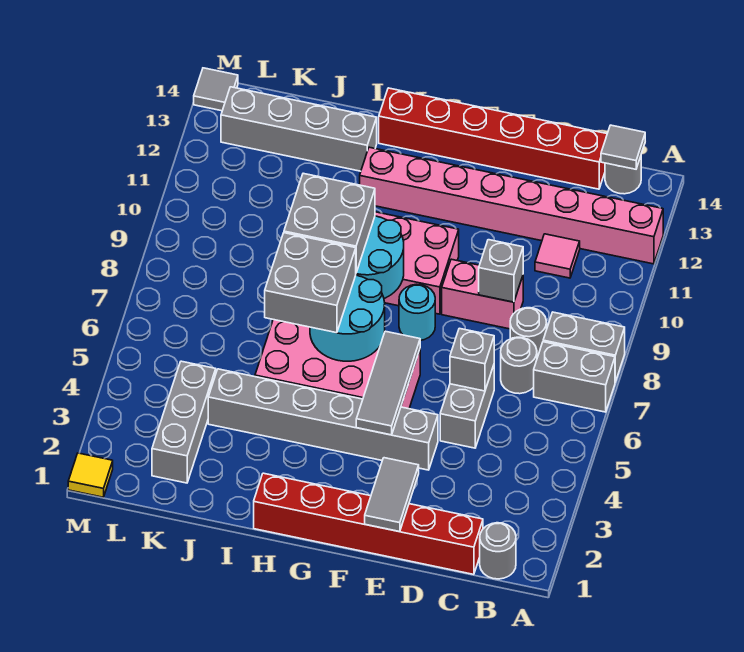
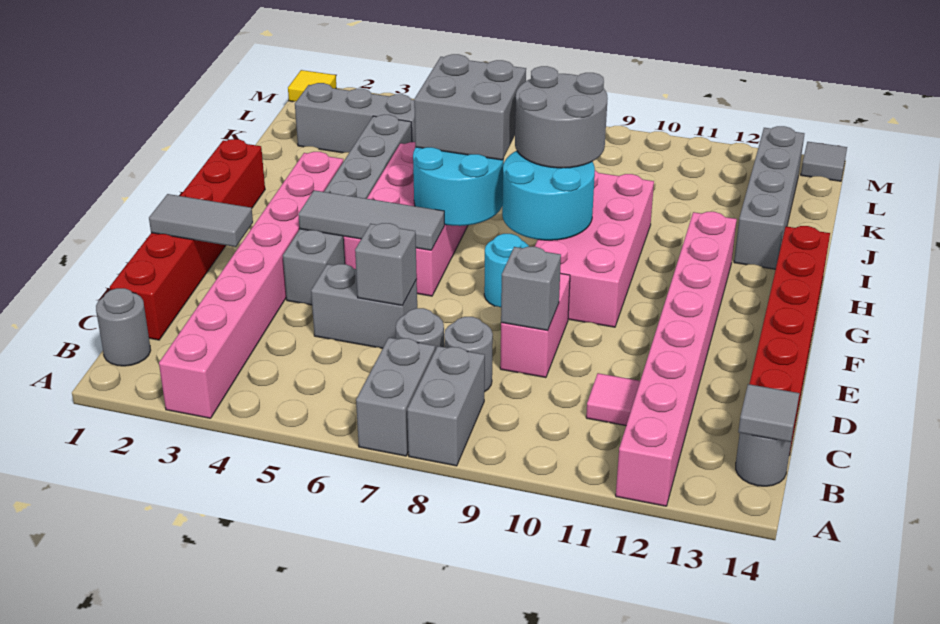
none -> pink brick A3:H3 level 1
grey brick H8:I9 level 3 -> grey round brick H8:I9 level 3

